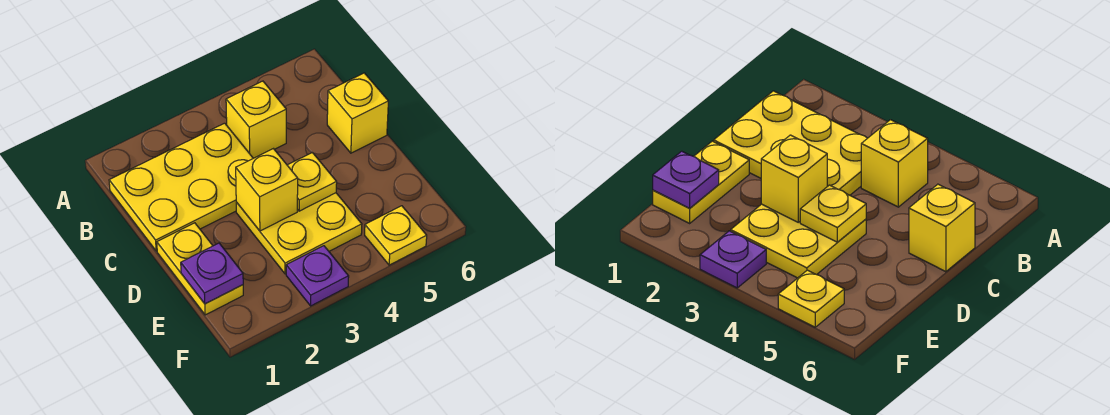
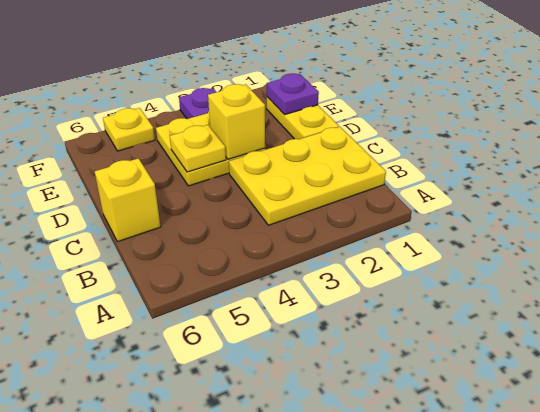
yellow brick B4 level 1 -> none

